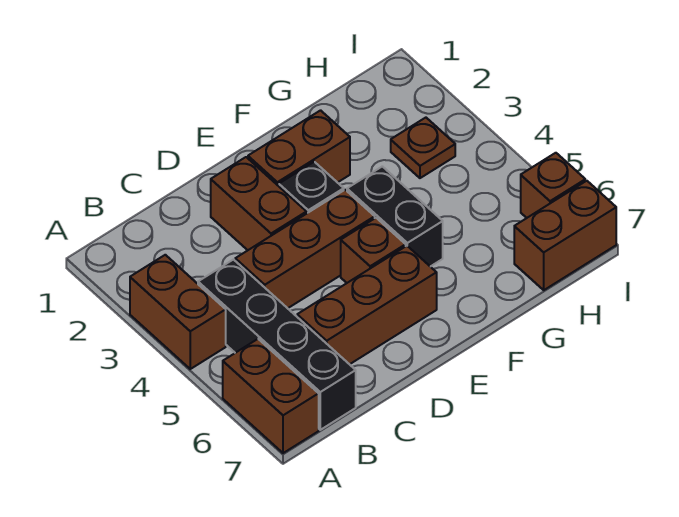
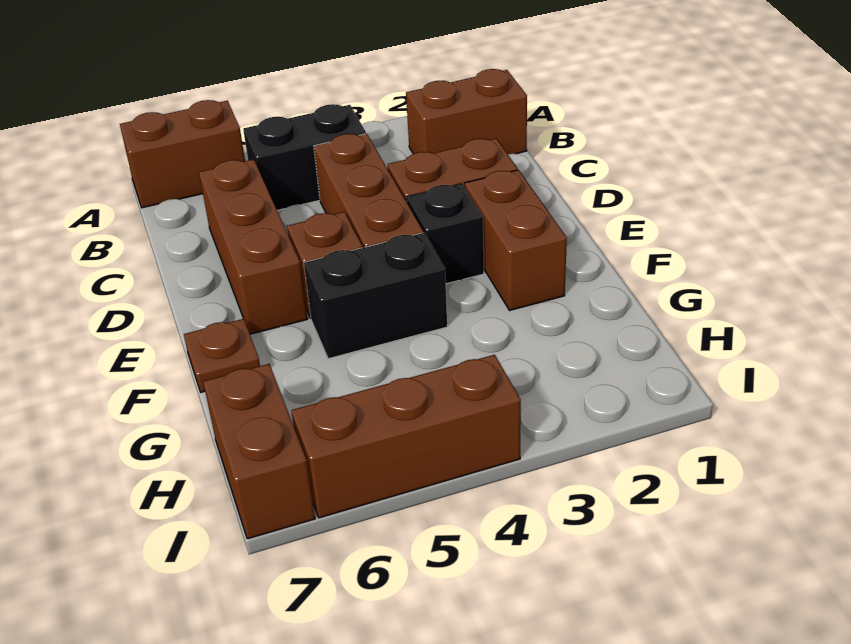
brown brick A3:A4 level 1 -> brown brick B1:B2 level 1
black brick B4:B7 level 1 -> black brick B4:B5 level 1
brown plate H3 level 1 -> brown plate F7 level 1
brown brick I6 level 1 -> brown brick I4:I6 level 1

